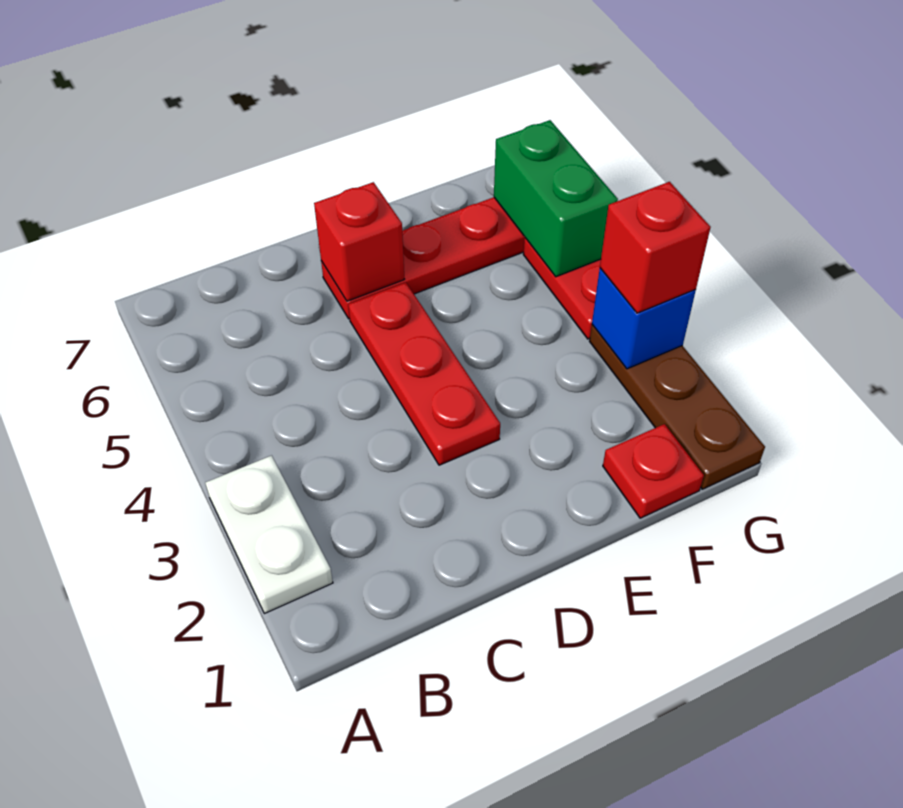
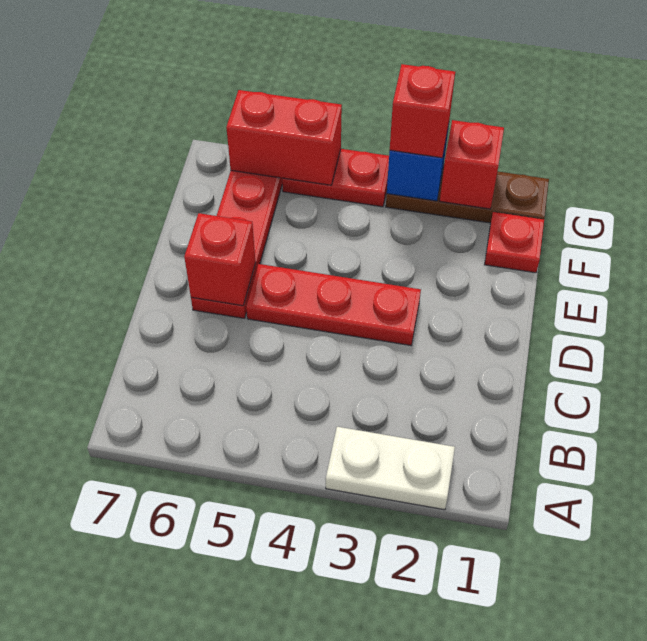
none -> red brick G2 level 2
green brick G5:G6 level 2 -> red brick G5:G6 level 2

